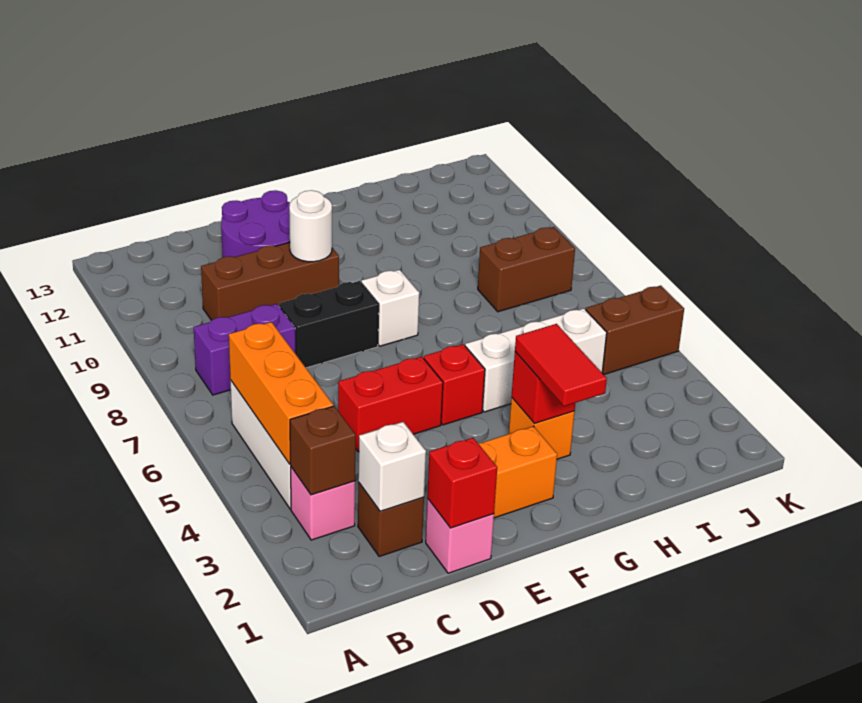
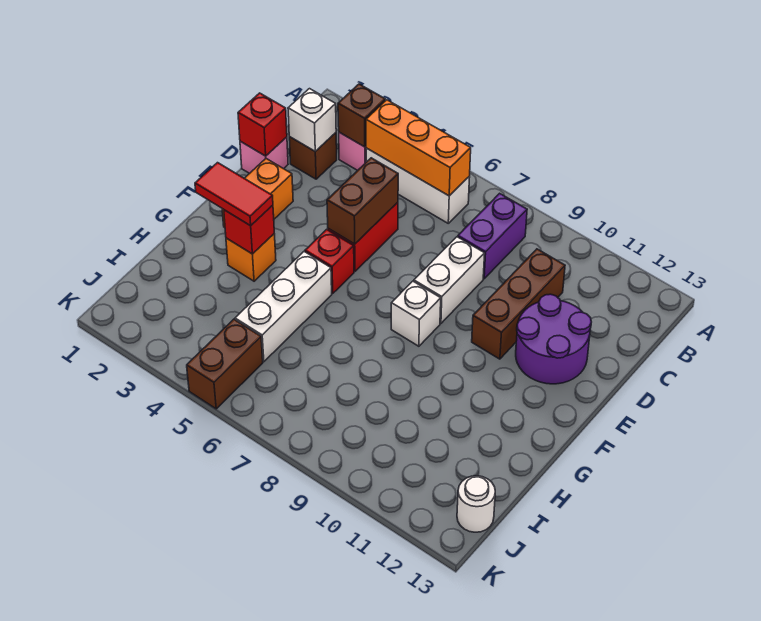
black brick D8:E8 level 1 -> white brick D8:E8 level 1
white round brick E10 level 2 -> white round brick J13 level 1
brown brick I8:J8 level 1 -> brown brick D5:E5 level 2

